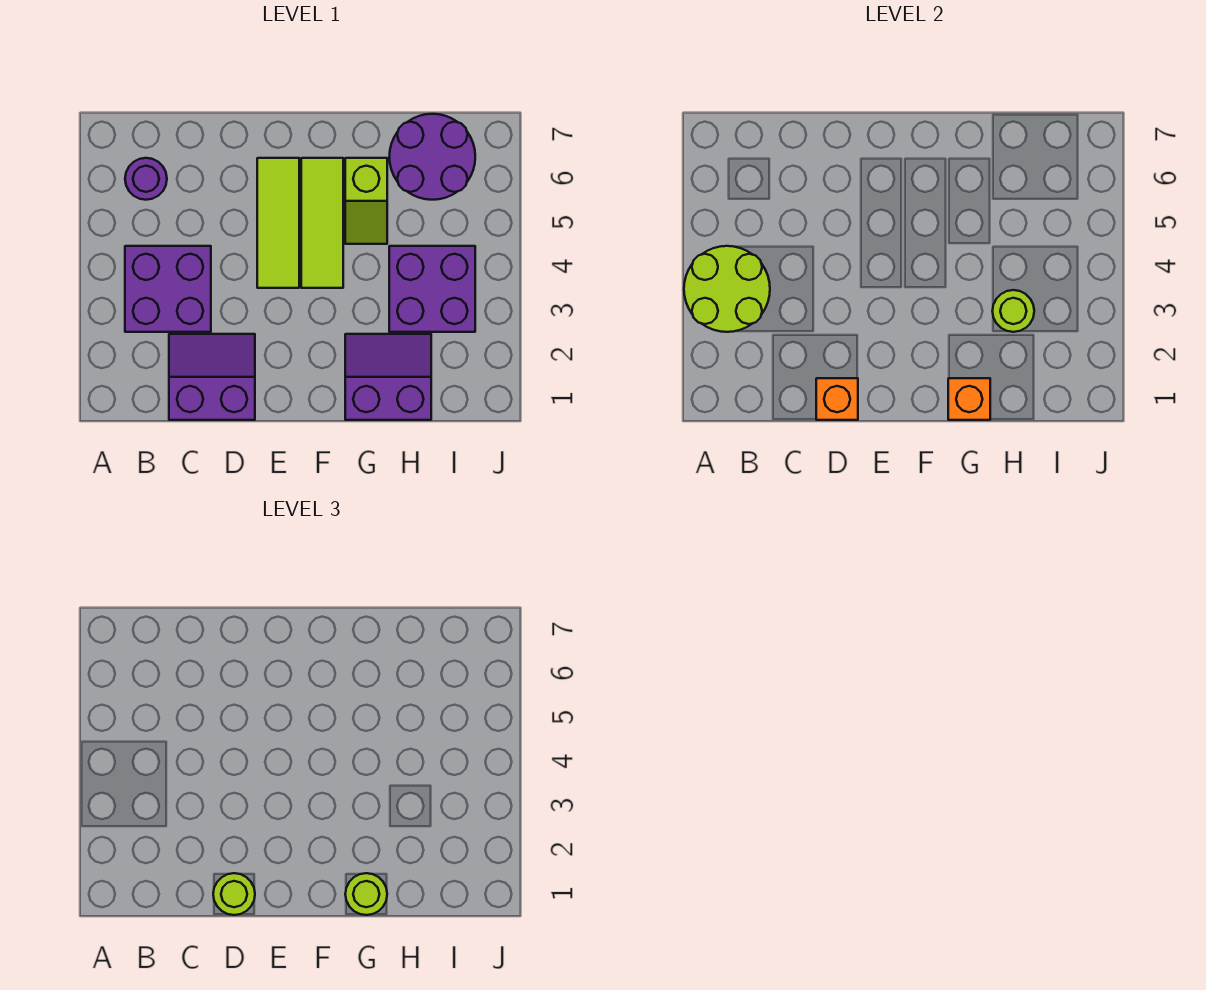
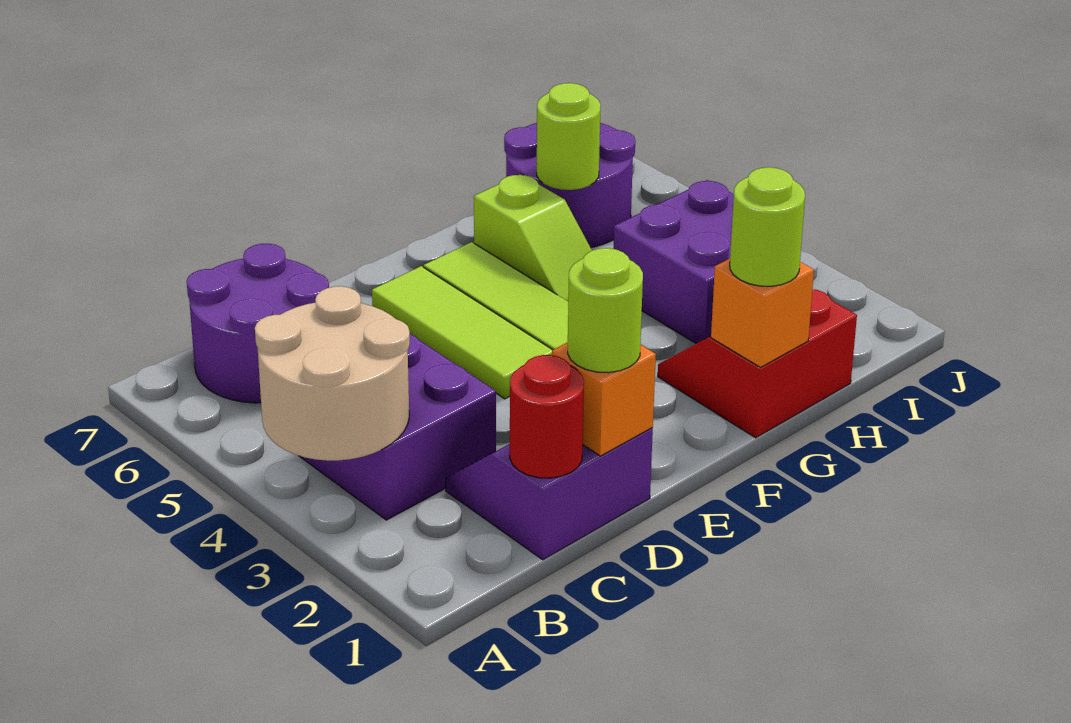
lime round brick A3:B4 level 2 -> tan round brick A3:B4 level 2
purple round brick B6 level 1 -> purple round brick B6:C7 level 1
none -> red round brick C1 level 2
purple slope G1:H2 level 1 top 1 -> red slope G1:H2 level 1 top 1
lime round brick H3 level 2 -> lime round brick H6 level 2

